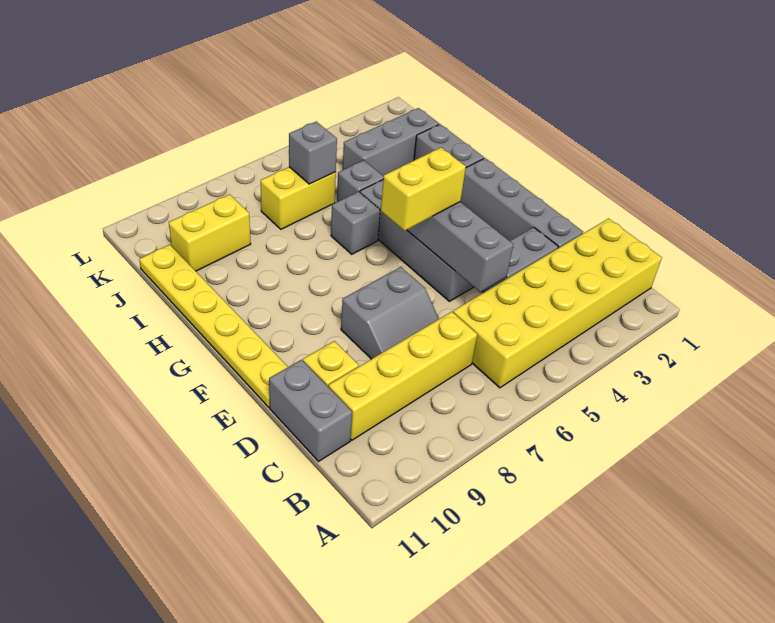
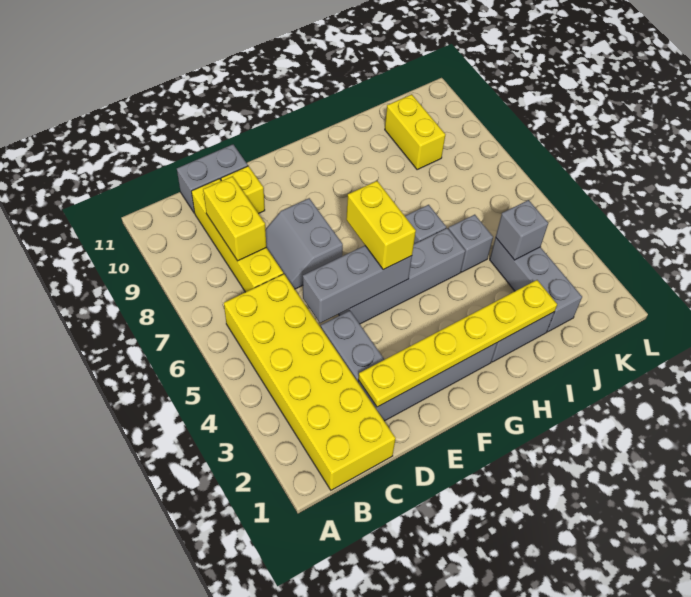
yellow plate E11:J11 level 1 -> yellow plate D2:I2 level 2
yellow brick J6:J7 level 1 -> yellow brick C8:C9 level 2
grey brick J6 level 2 -> grey brick J4 level 2

